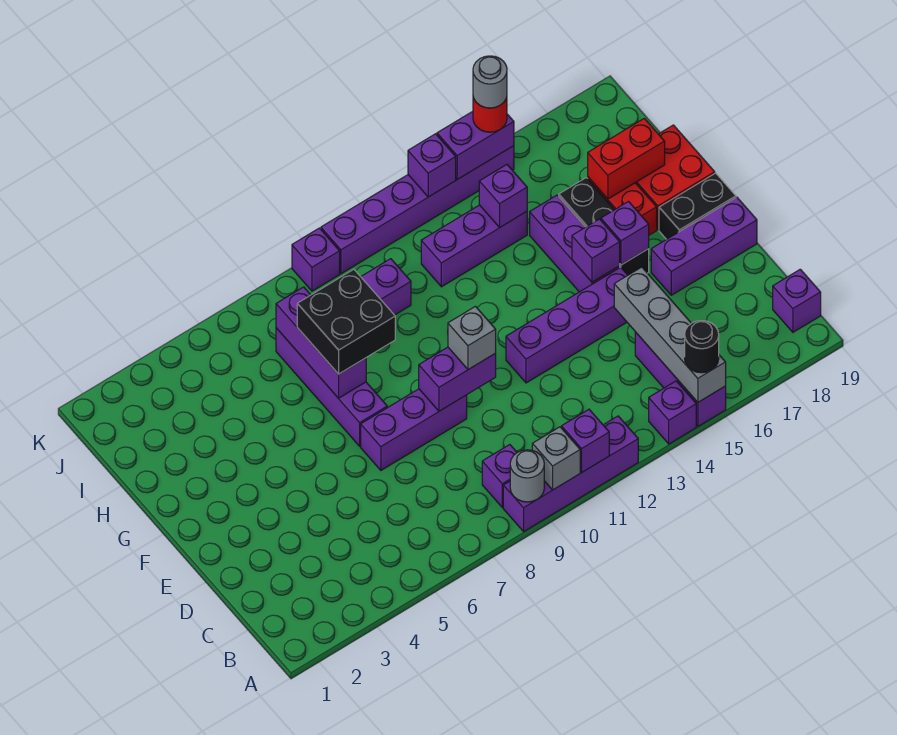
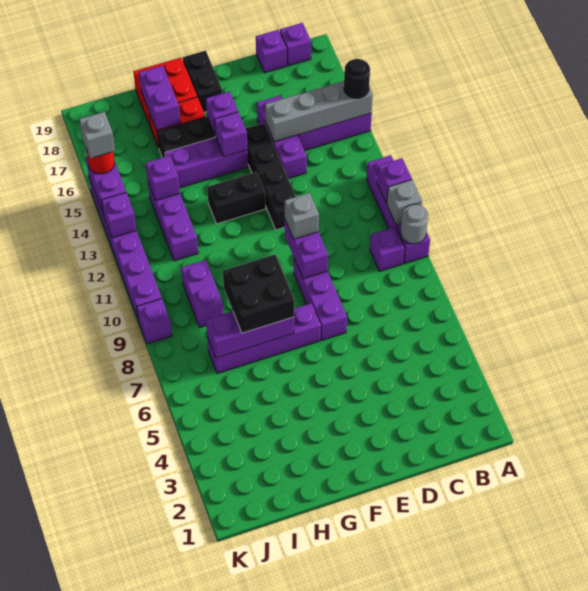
purple brick A14 level 1 -> purple brick C19 level 1
purple brick E12:E15 level 1 -> black brick E12:E15 level 1
purple brick E17:E19 level 1 -> purple brick D14:D16 level 1
none -> black brick F13:G13 level 1
red brick H17:H18 level 2 -> purple brick H17:H18 level 2
grey round brick K15 level 4 -> grey brick K15 level 4

